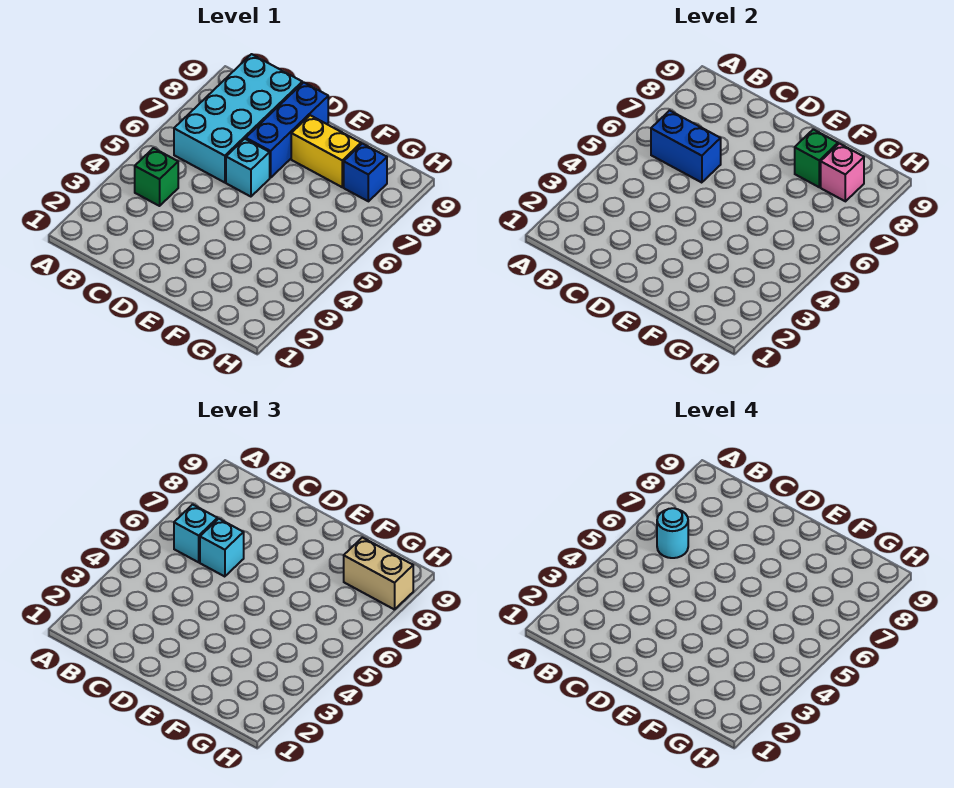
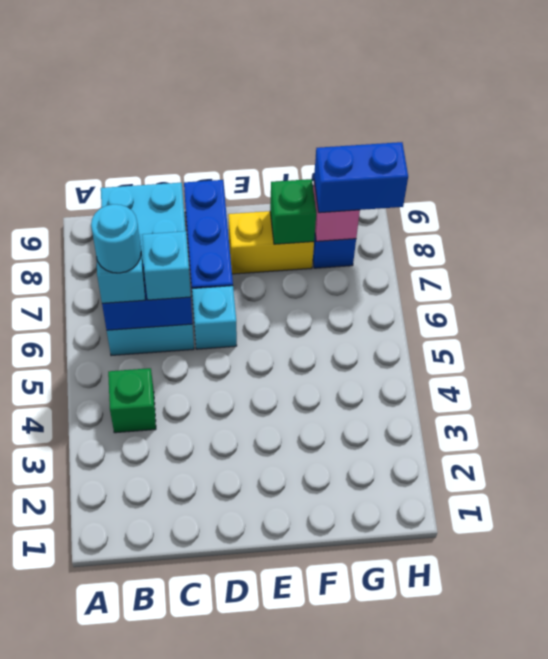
tan brick G8:H8 level 3 -> blue brick G8:H8 level 3

